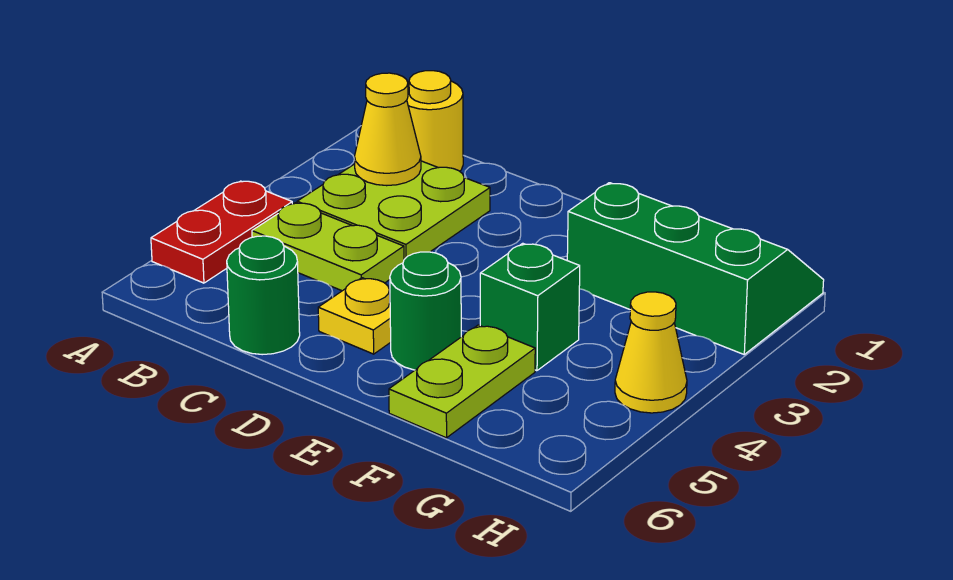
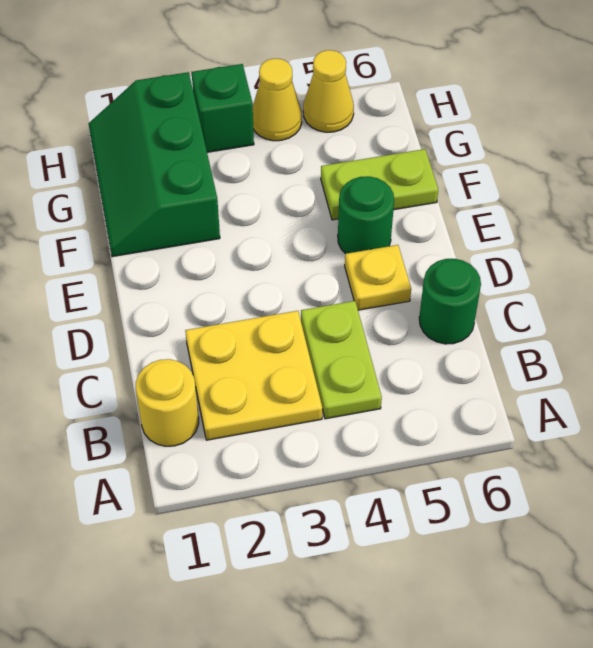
red plate A4:A5 level 1 -> none
lime plate B2:C3 level 1 -> yellow plate B2:C3 level 1
yellow cone B2 level 2 -> yellow cone H5 level 1
green brick F4 level 1 -> green brick H3 level 1

